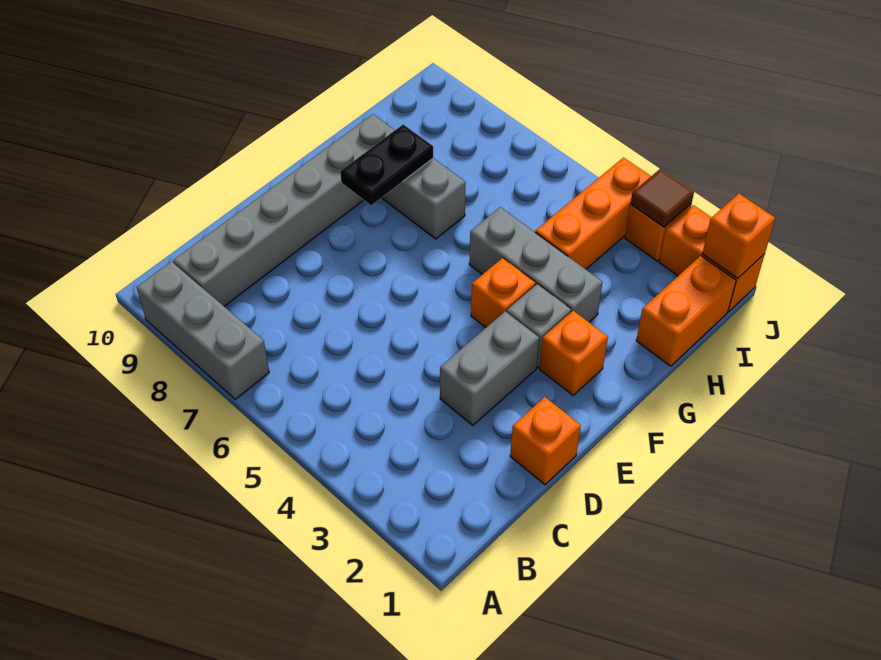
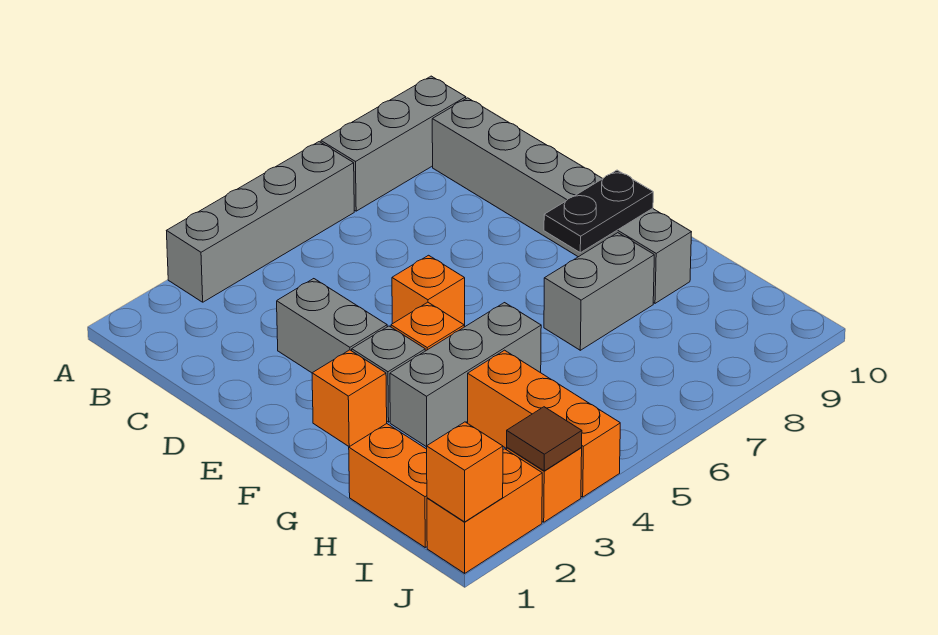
none -> grey brick A3:A6 level 1
orange brick D1 level 1 -> orange brick E5 level 1
black plate F8:G8 level 2 -> black plate F8:F9 level 2

